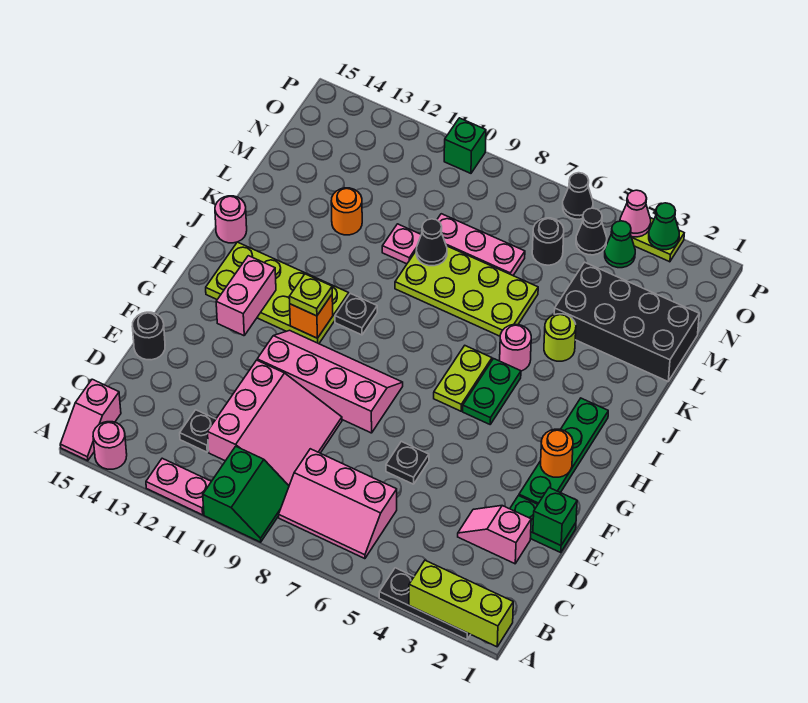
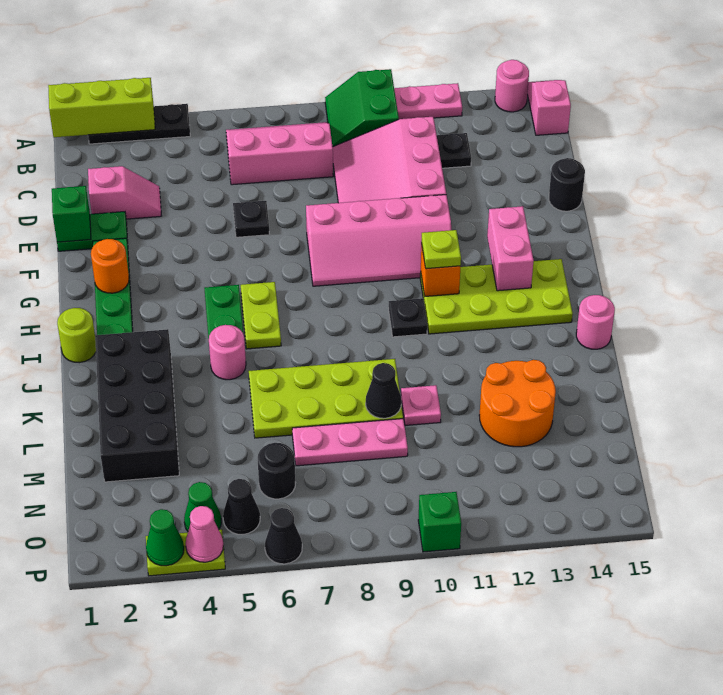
lime round brick K4 level 1 -> lime round brick I1 level 1
black brick L1:M4 level 1 -> black brick J2:M3 level 1
orange round brick L12 level 1 -> orange round brick L12:M13 level 1

